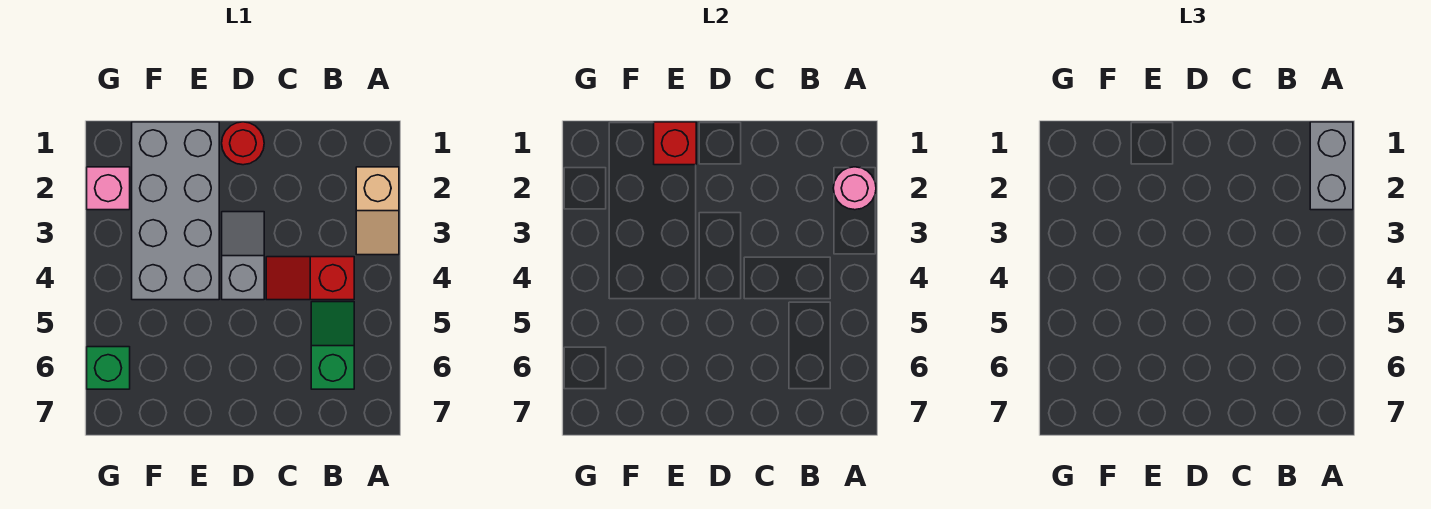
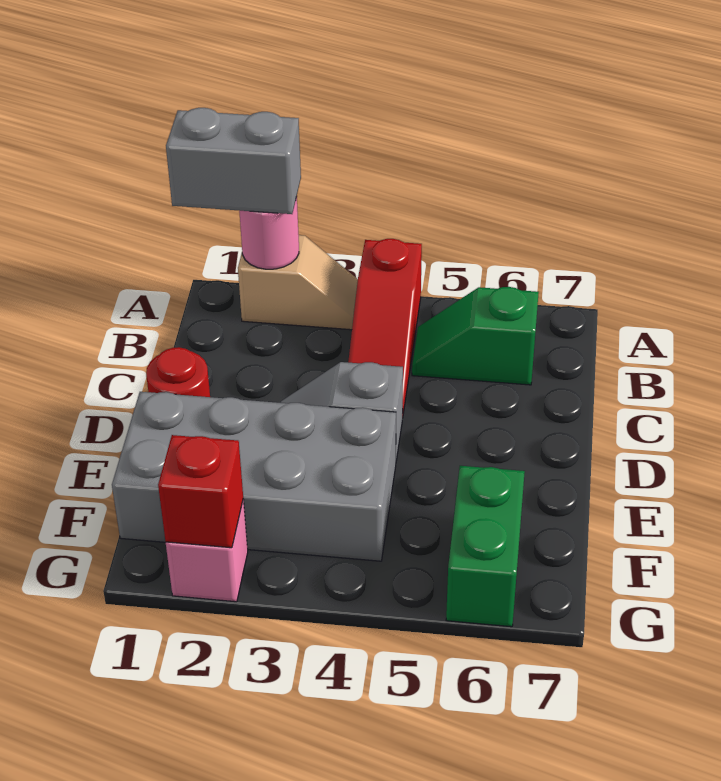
red slope B4:C4 level 1 top B -> red slope A4:C4 level 1 top A
red brick E1 level 2 -> red brick G2 level 2
green brick G6 level 1 -> green brick F6:G6 level 1

